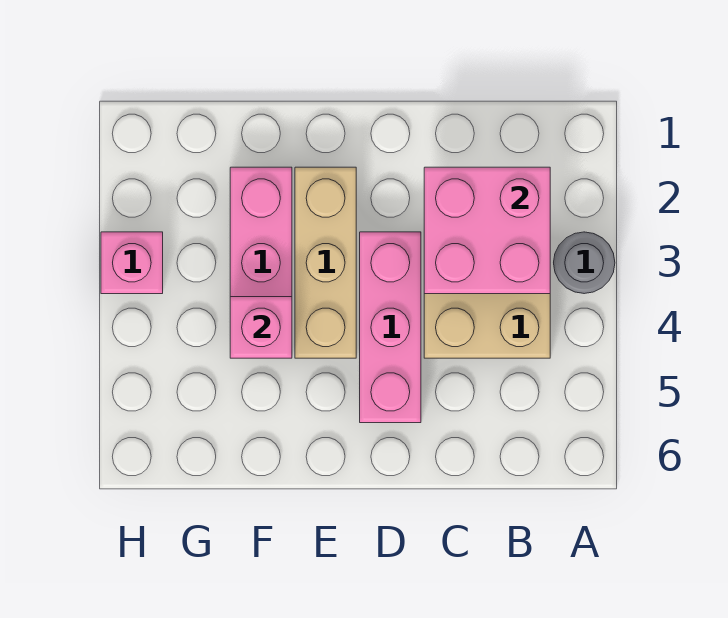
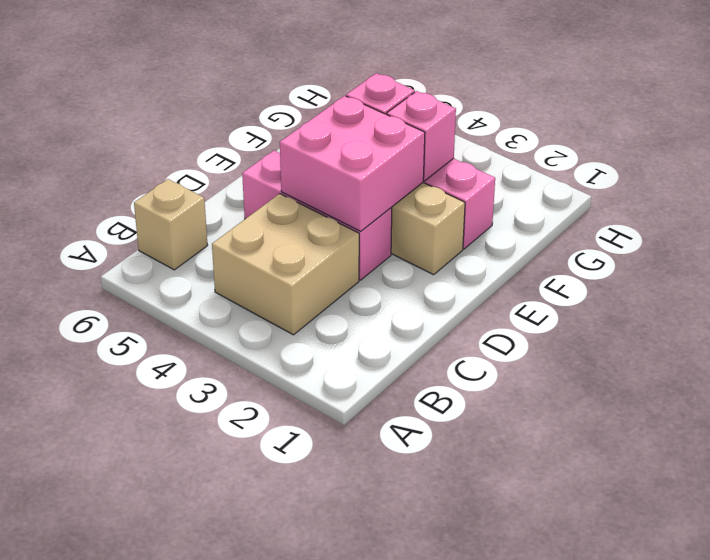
grey round brick A3 level 1 -> none
pink brick B2:C3 level 2 -> pink brick D3:E4 level 2
none -> tan brick B6 level 1
pink brick H3 level 1 -> pink brick F3 level 2

